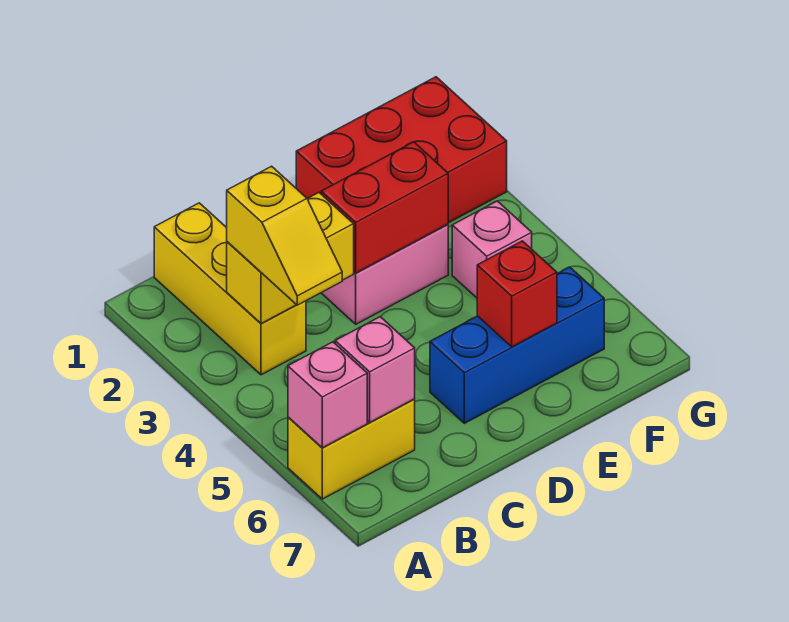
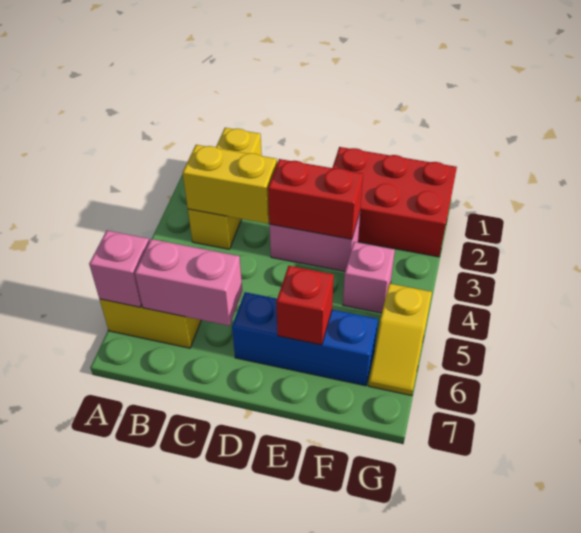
yellow slope B3:B4 level 3 top 3 -> yellow slope G5:G6 level 1 top 5
pink brick B6 level 2 -> pink brick B6:C6 level 2

